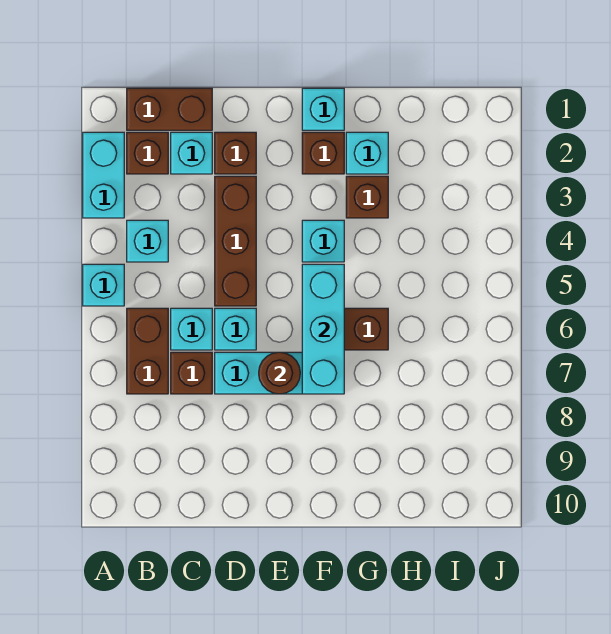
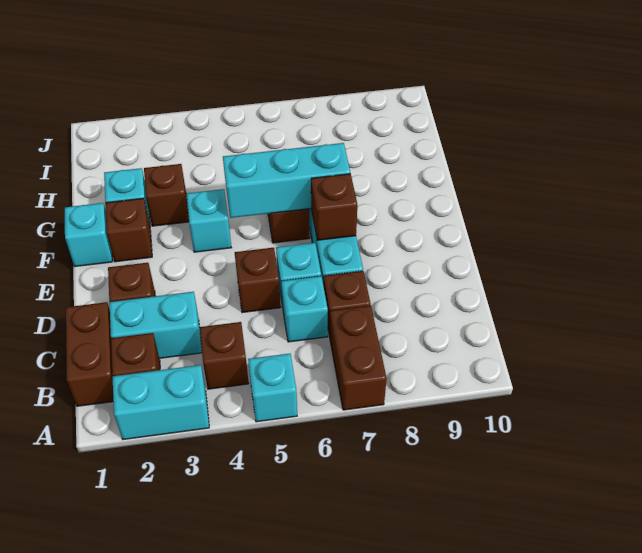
cyan brick B4 level 1 -> brown brick B4 level 1
brown brick B6:B7 level 1 -> brown brick A7:B7 level 1
cyan brick C2 level 1 -> cyan brick C2:C3 level 1
brown brick D3:D5 level 1 -> brown brick D5 level 1
brown round brick E7 level 2 -> brown brick E7 level 2

